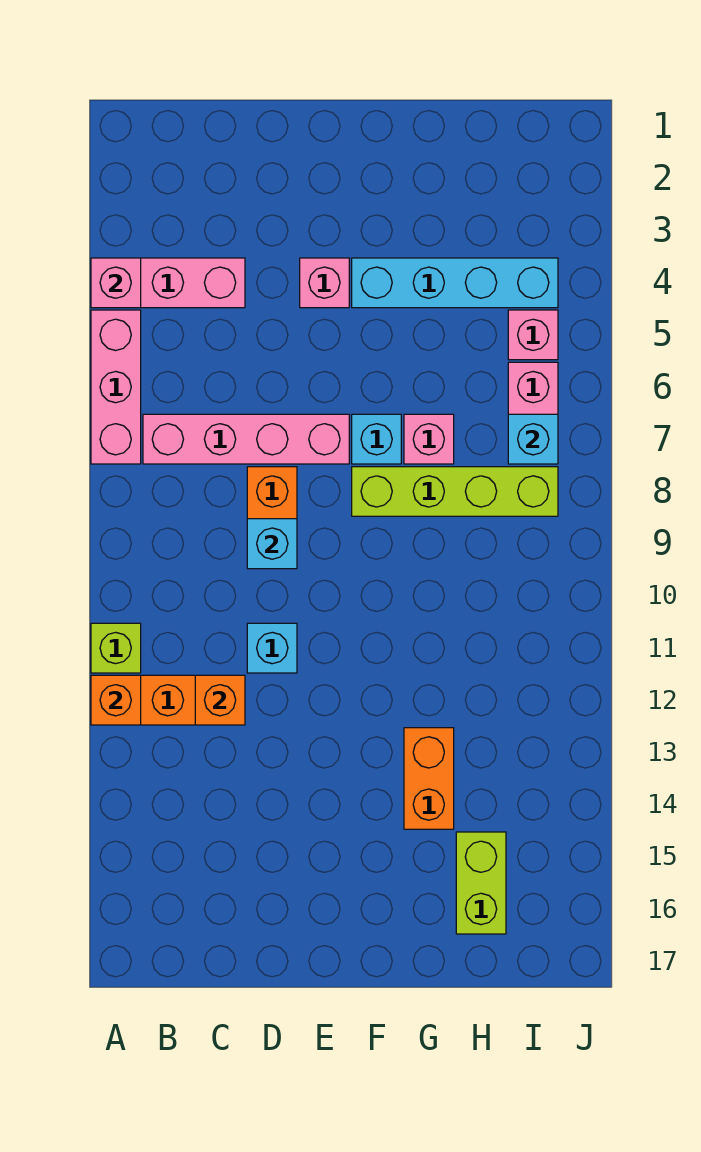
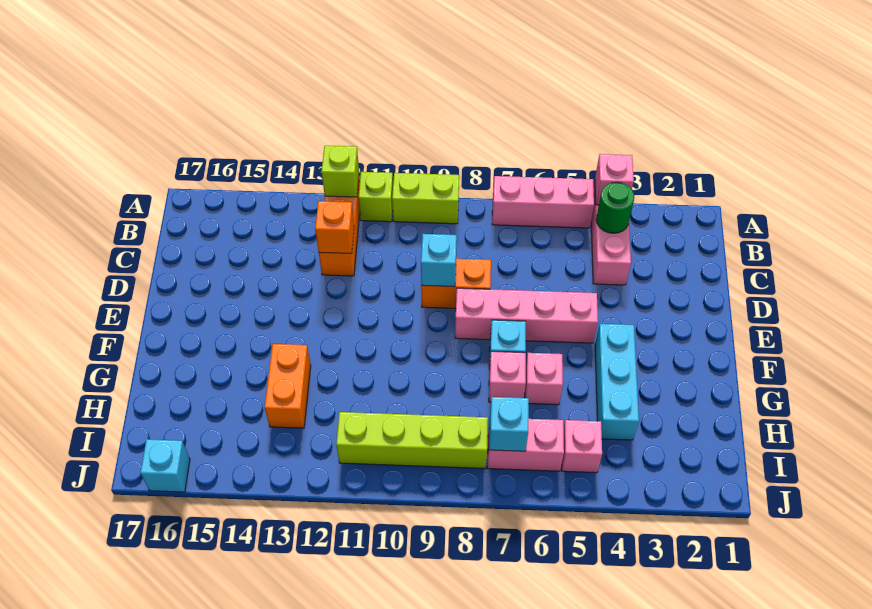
orange brick A12 level 2 -> lime brick A12 level 2
none -> green round brick B4 level 2
pink brick B7:E7 level 1 -> pink brick E5:E8 level 1
cyan brick D11 level 1 -> cyan brick J16 level 1
pink brick E4 level 1 -> pink brick G6 level 1
cyan brick F4:I4 level 1 -> cyan brick F4:H4 level 1
lime brick F8:I8 level 1 -> lime brick I8:I11 level 1
orange brick G13:G14 level 1 -> orange brick G13:H13 level 1
lime brick H15:H16 level 1 -> lime brick A9:A10 level 1

